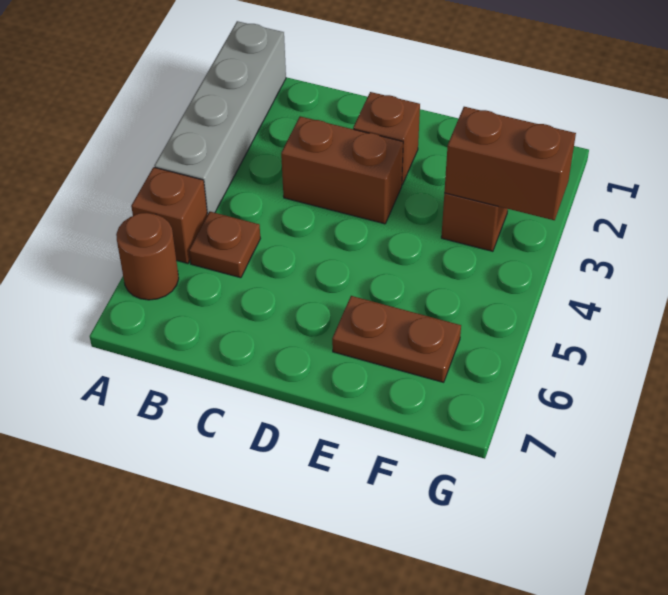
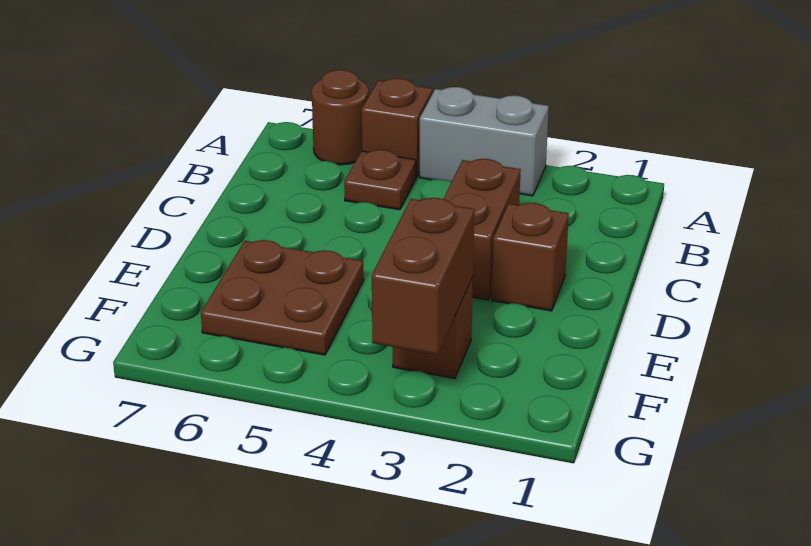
grey brick A1:A4 level 1 -> grey brick A3:A4 level 1
brown plate E6:F6 level 1 -> brown plate E5:F6 level 1

